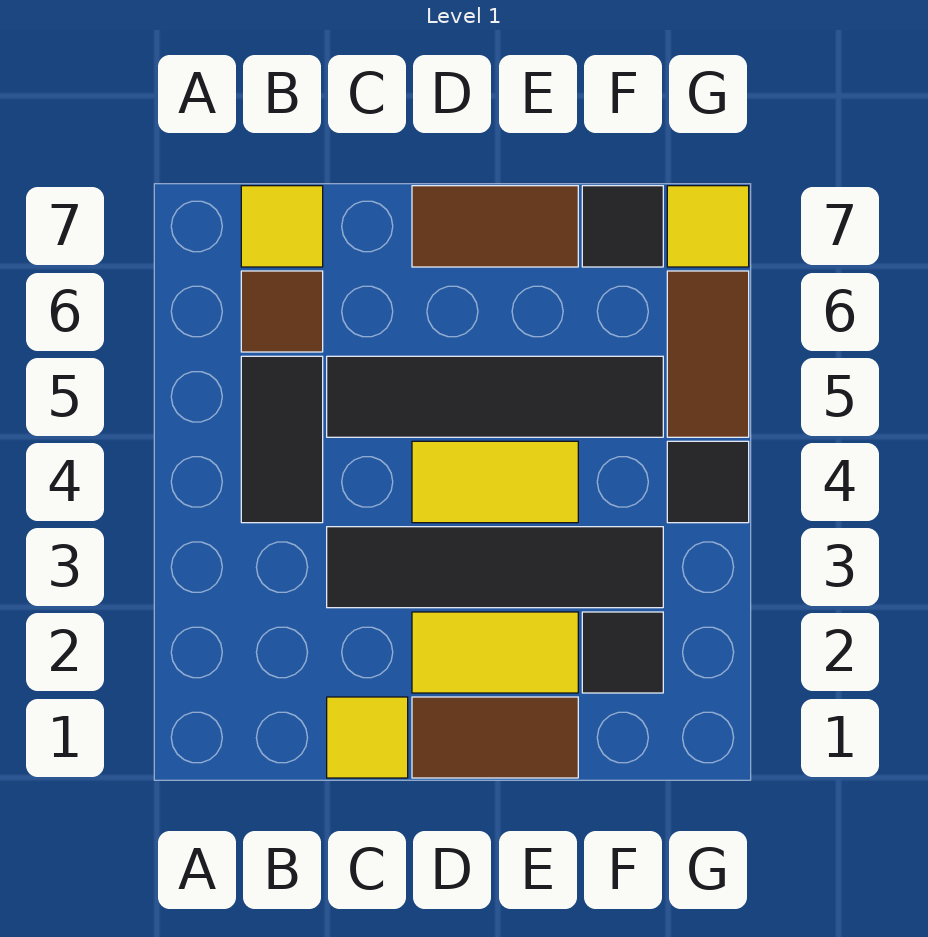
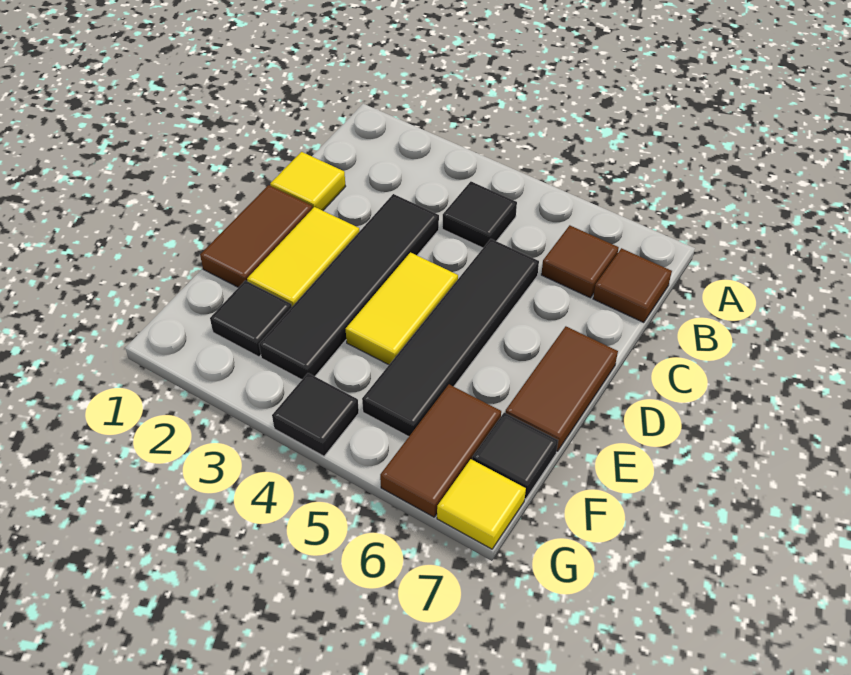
black tile B4:B5 level 1 -> black tile B4 level 1
yellow tile B7 level 1 -> brown tile B7 level 1
brown tile G5:G6 level 1 -> brown tile F6:G6 level 1

